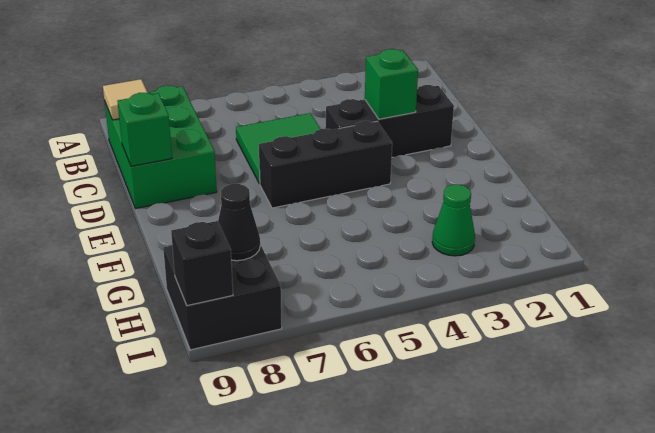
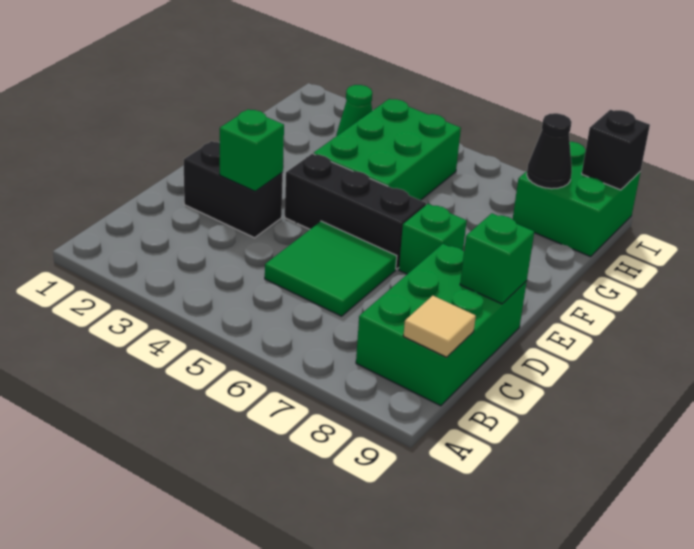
black brick D2:D4 level 1 -> black brick D2:D3 level 1
none -> green brick E7 level 1
none -> green brick F4:H5 level 1
black brick H8:I9 level 1 -> green brick H8:I9 level 1

